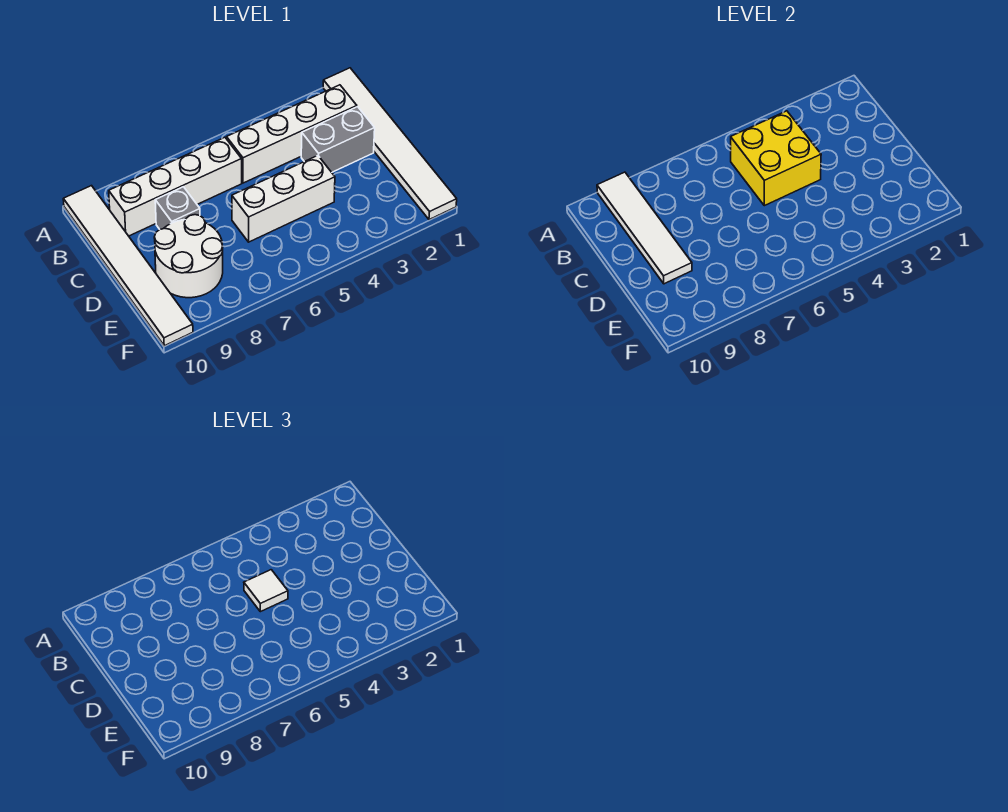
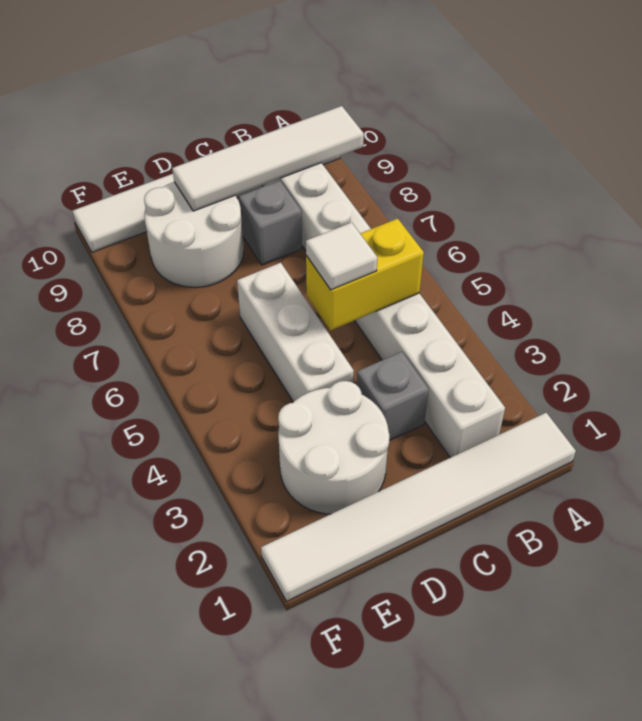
yellow brick B4:C5 level 2 -> yellow brick B5:C5 level 2
grey brick C2:C3 level 1 -> grey brick C3 level 1
none -> white round brick D2:E3 level 1

